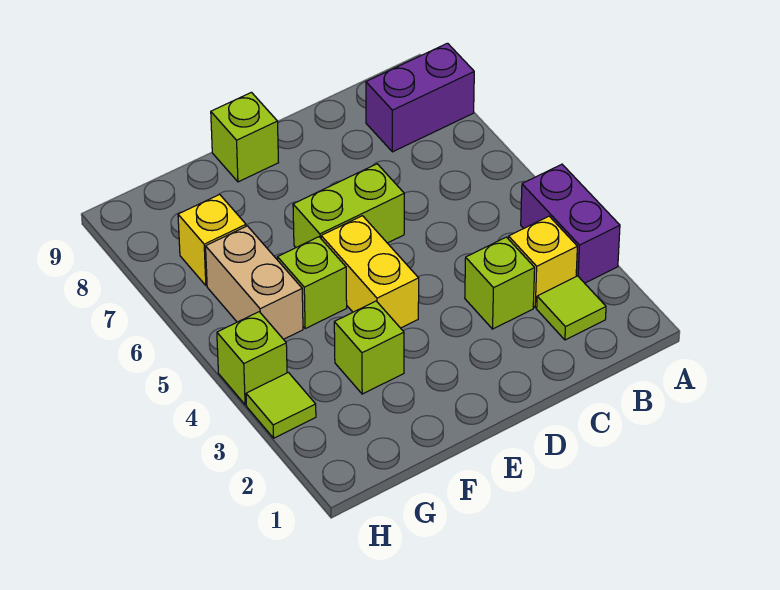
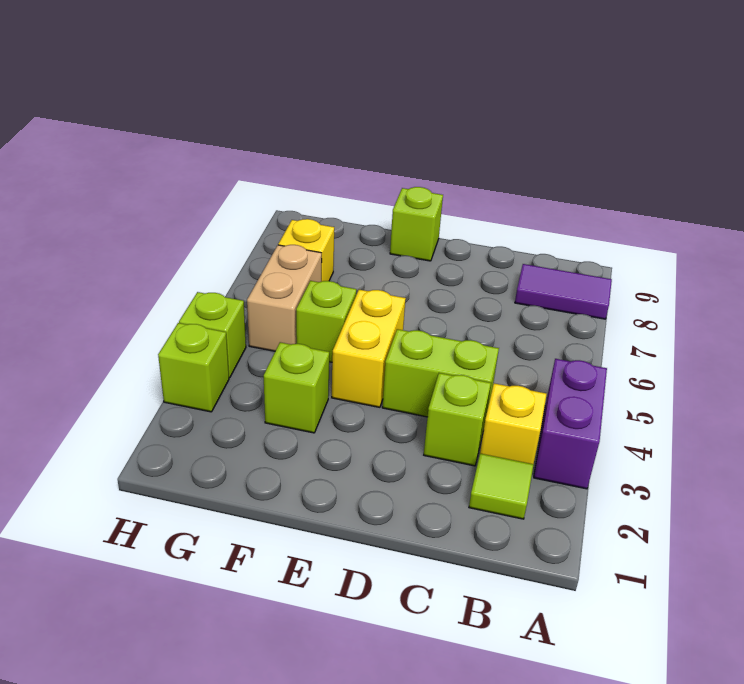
purple brick A8:B8 level 1 -> purple tile A8:B8 level 1
lime brick D6:E6 level 1 -> lime brick C4:D4 level 1
lime tile H3 level 1 -> lime brick H3 level 1

